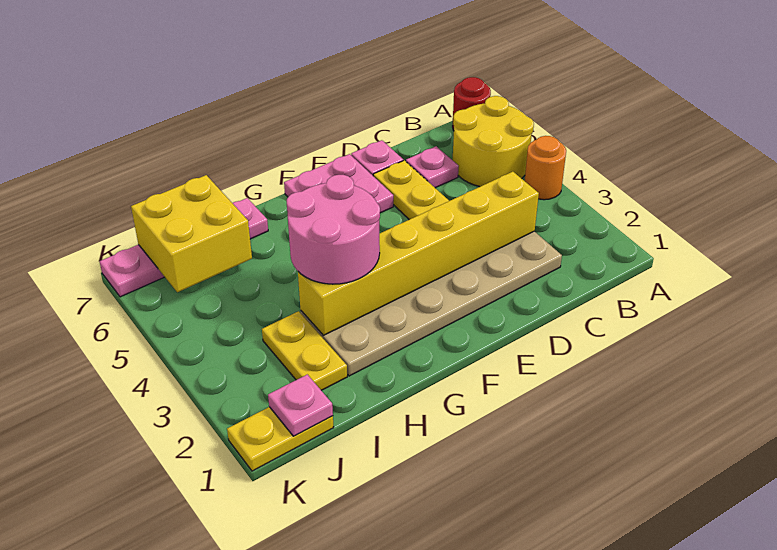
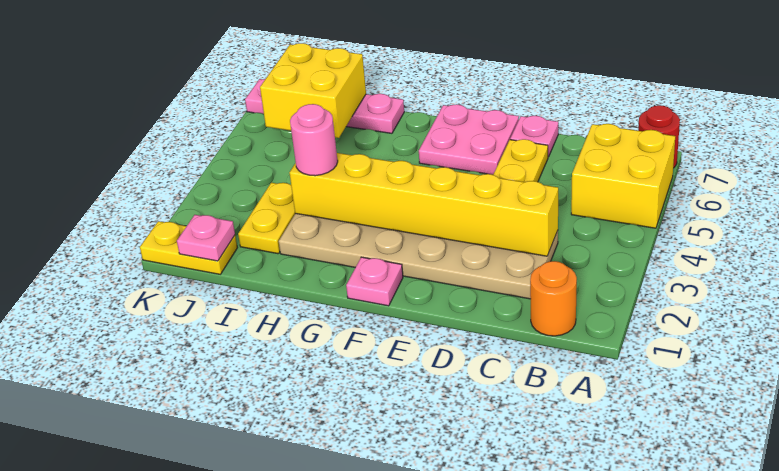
orange round brick A4 level 1 -> orange round brick B1 level 1
yellow round brick A5:B6 level 1 -> yellow brick A5:B6 level 1
pink plate C6 level 1 -> pink plate F1 level 1
pink round brick G3:H4 level 3 -> pink round brick H3 level 3

